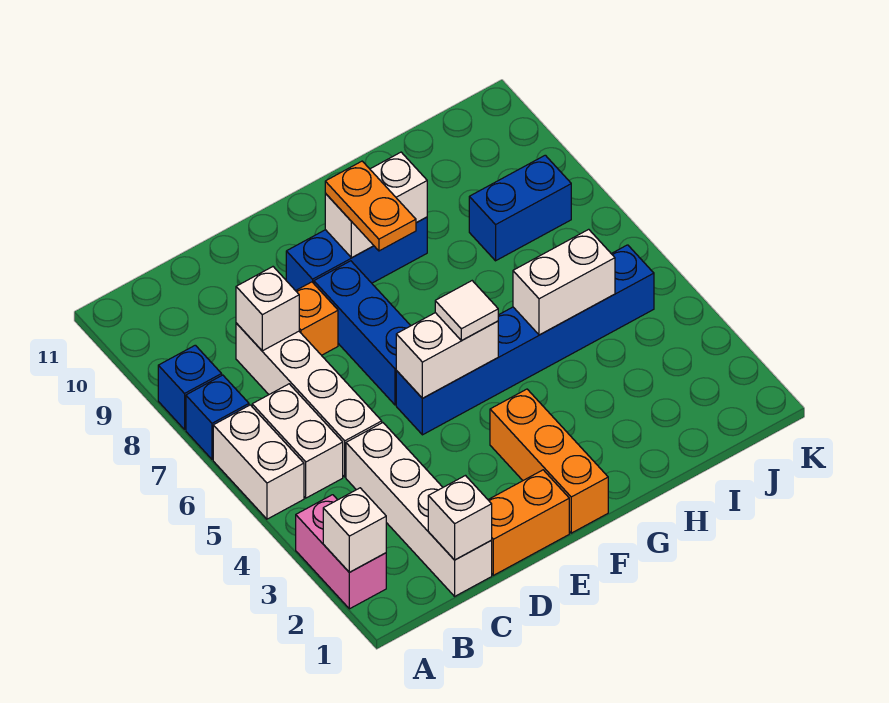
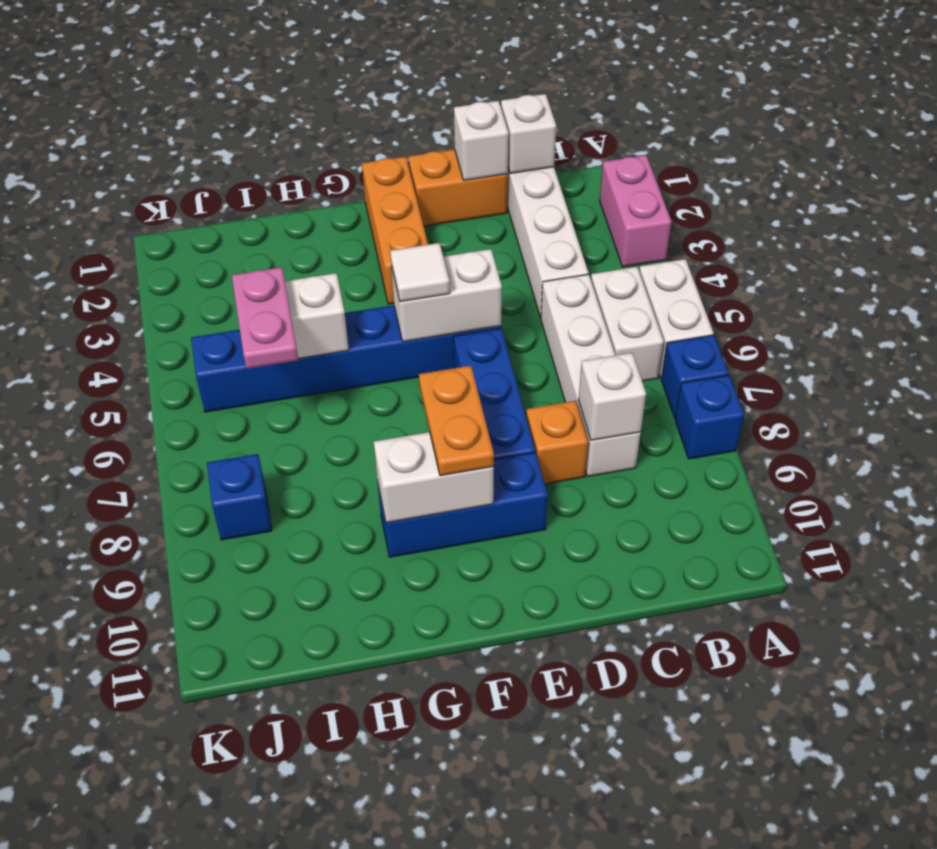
white brick A2 level 2 -> white brick D1 level 2
none -> pink plate I5:I6 level 3
blue brick I8:J8 level 1 -> blue brick J8 level 1

